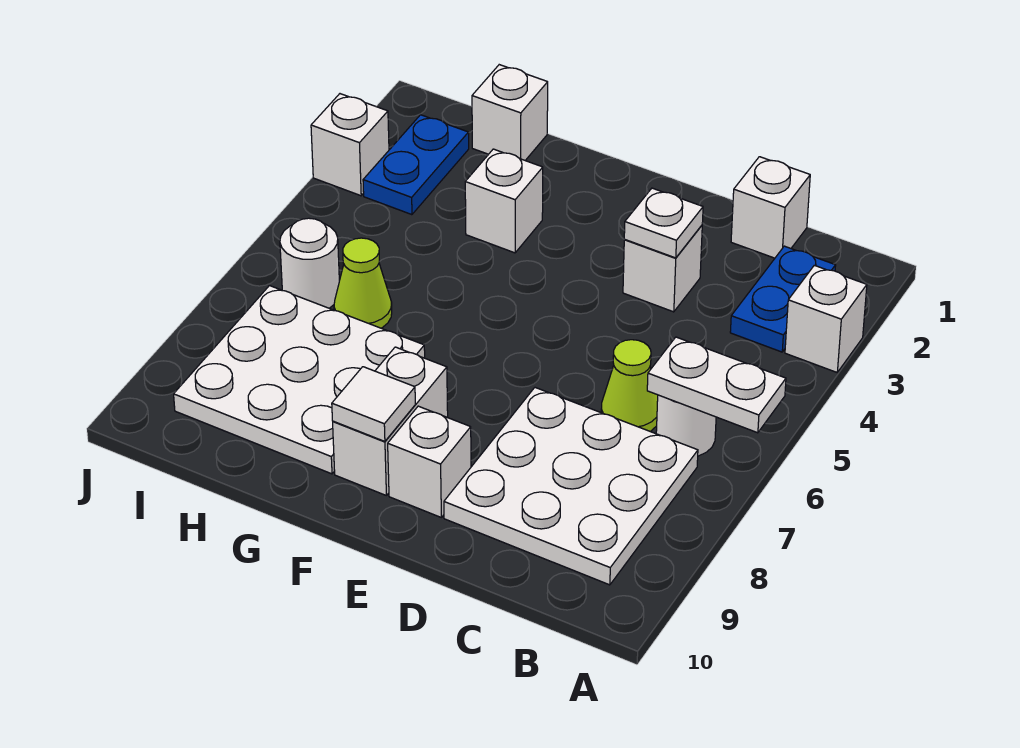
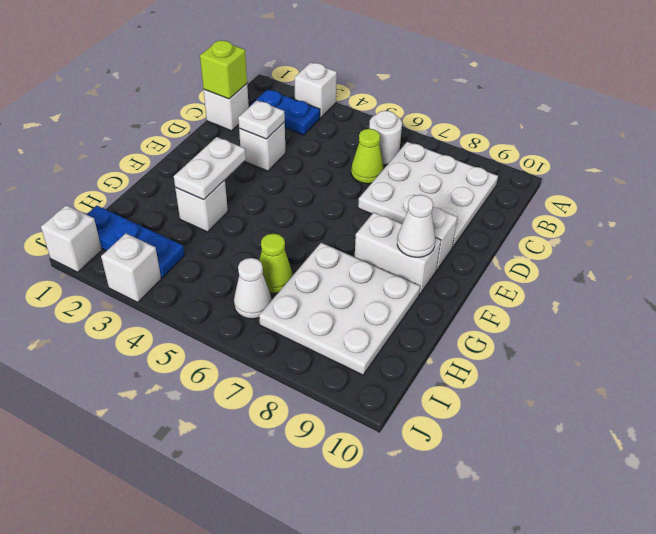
white plate A6:B6 level 2 -> white plate F3:G3 level 2
none -> lime brick C1 level 2
white tile F9 level 2 -> white cone F9 level 2
white brick H1 level 1 -> white brick J1 level 1
blue plate I2:I3 level 1 -> blue plate I1:I3 level 1
white round brick I6 level 1 -> white cone I6 level 1

